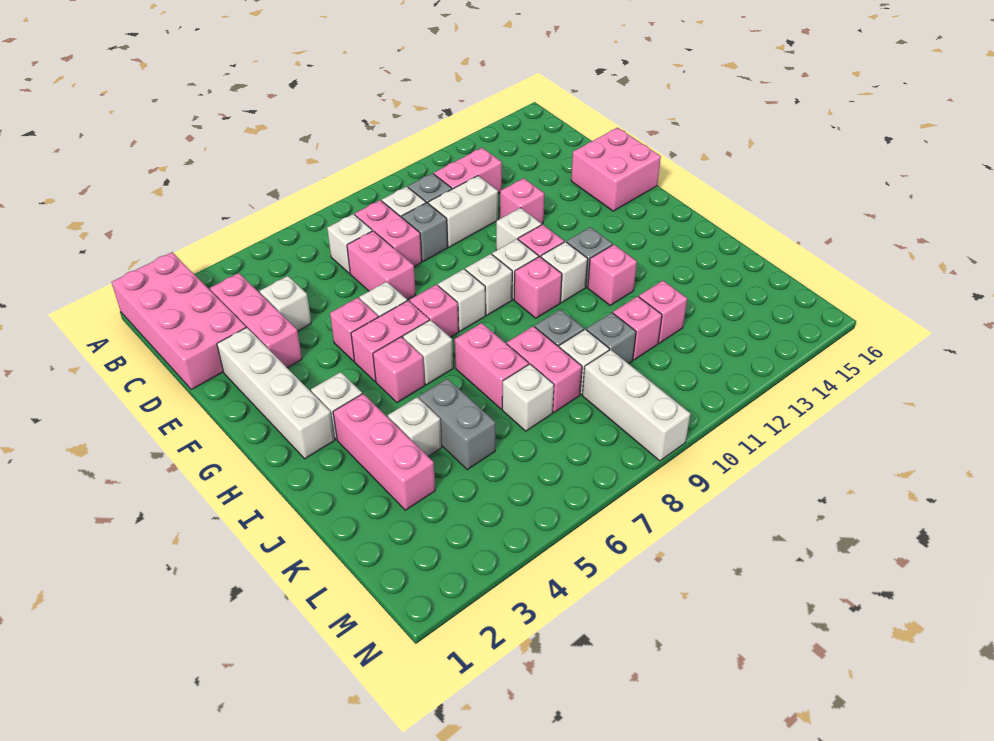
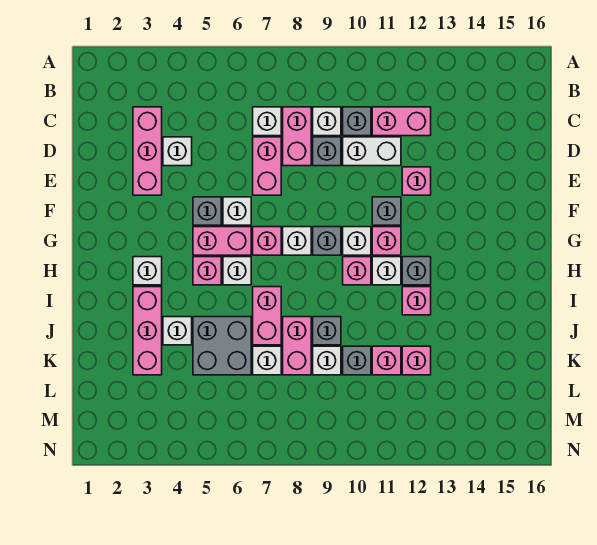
pink brick A1:D2 level 1 -> none
white brick E2:H2 level 1 -> none
pink brick E15:F16 level 1 -> none
pink brick F5 level 1 -> grey brick F5 level 1
white brick F11 level 1 -> grey brick F11 level 1
white brick G9 level 1 -> grey brick G9 level 1
grey brick J5:K5 level 1 -> grey brick J5:K6 level 1
white brick L9:N9 level 1 -> none

